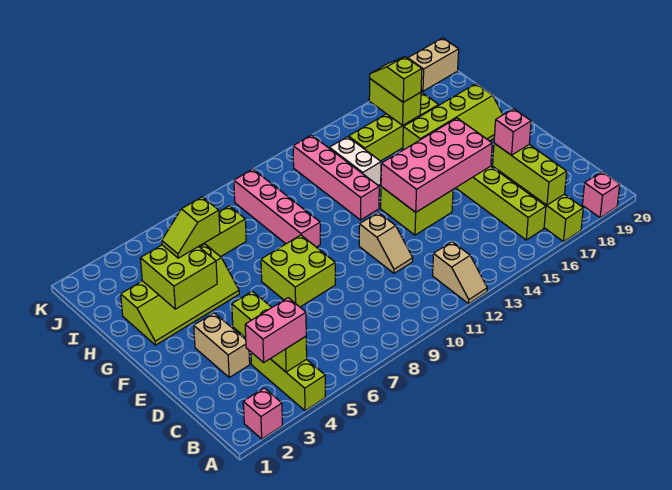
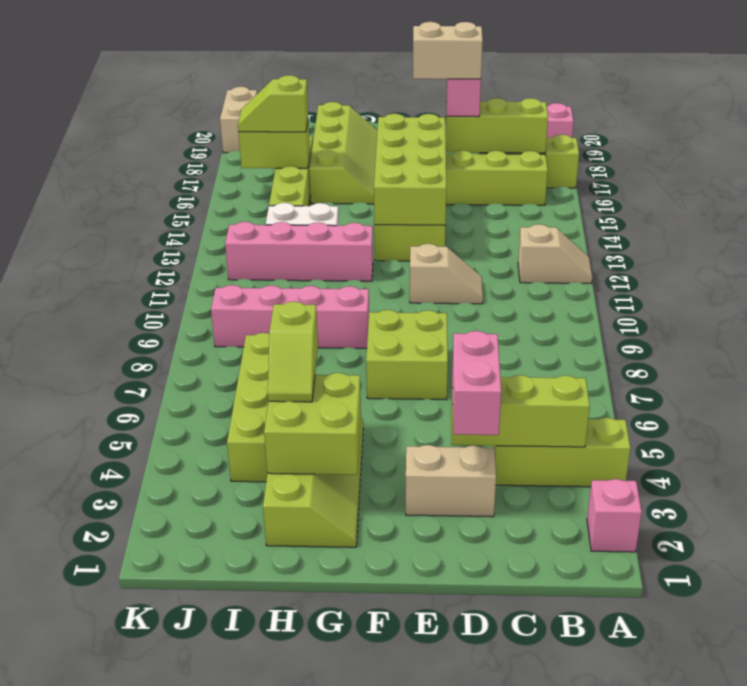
pink brick B3:B4 level 3 -> pink brick D3:D4 level 3
none -> tan brick D17:E17 level 4
pink brick E13:F16 level 2 -> lime brick E13:F16 level 2

